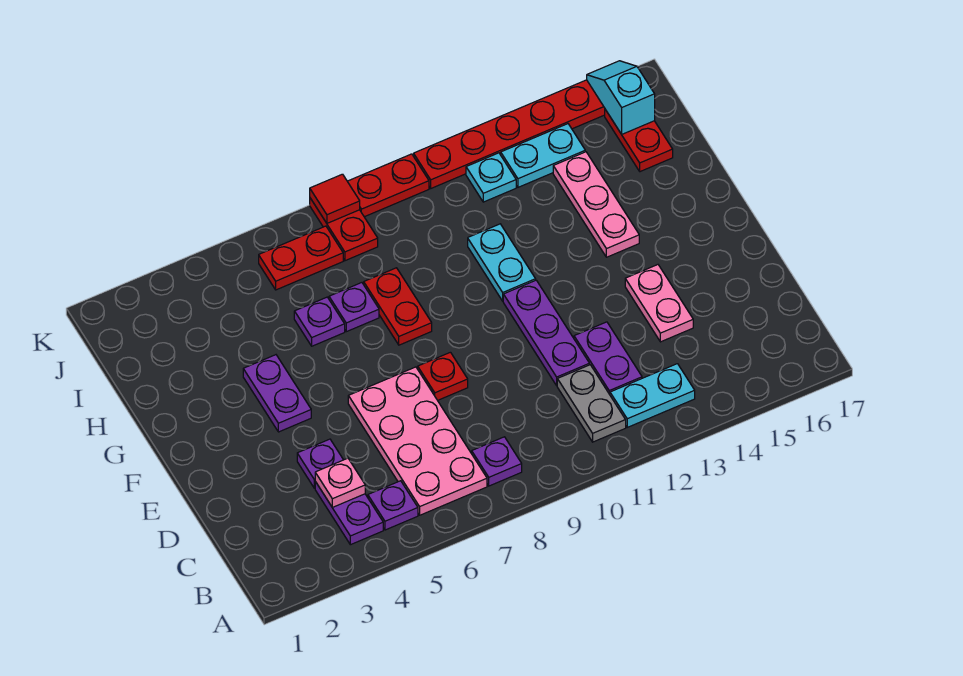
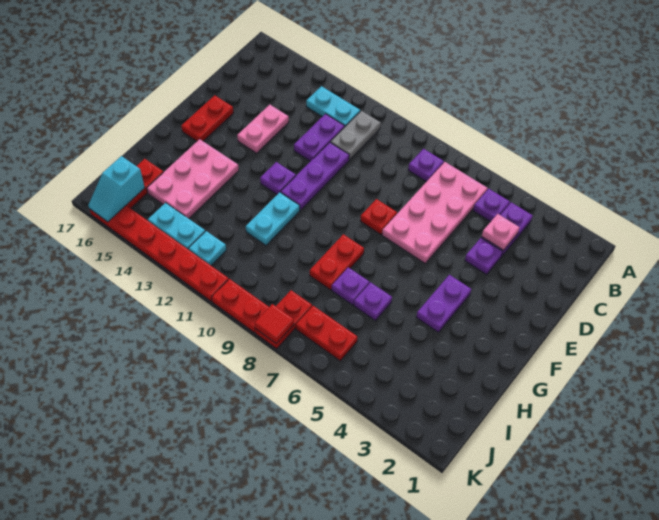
none -> red plate E16:F16 level 1
none -> purple plate F12 level 1
pink plate G14:I14 level 1 -> pink plate G14:I15 level 1

